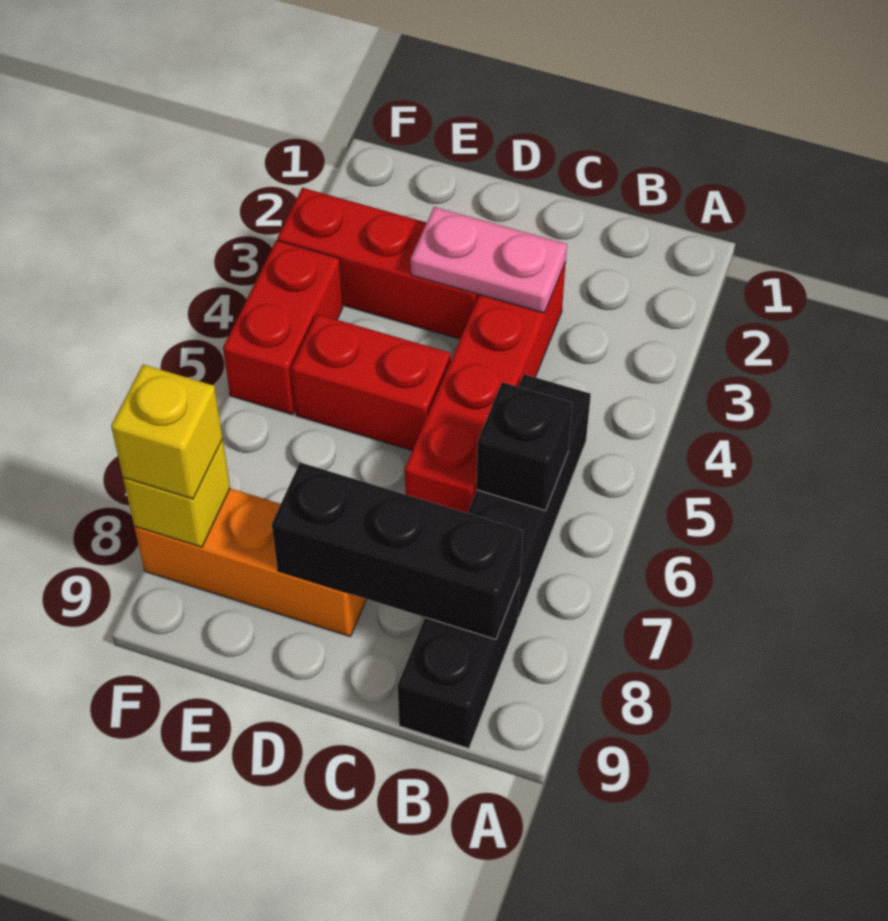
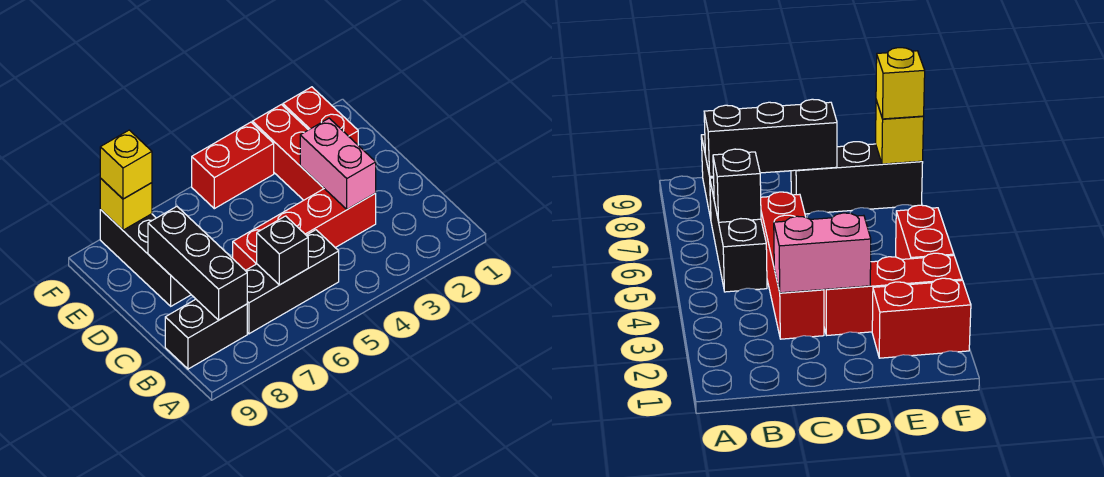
pink plate C3:D3 level 2 -> pink brick C3:D3 level 2
red brick D5:E5 level 1 -> red brick E2:F2 level 1
orange brick D8:F8 level 1 -> black brick D8:F8 level 1

